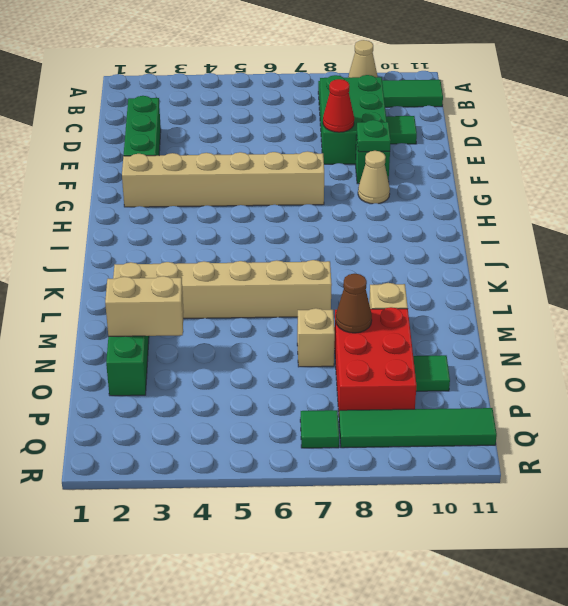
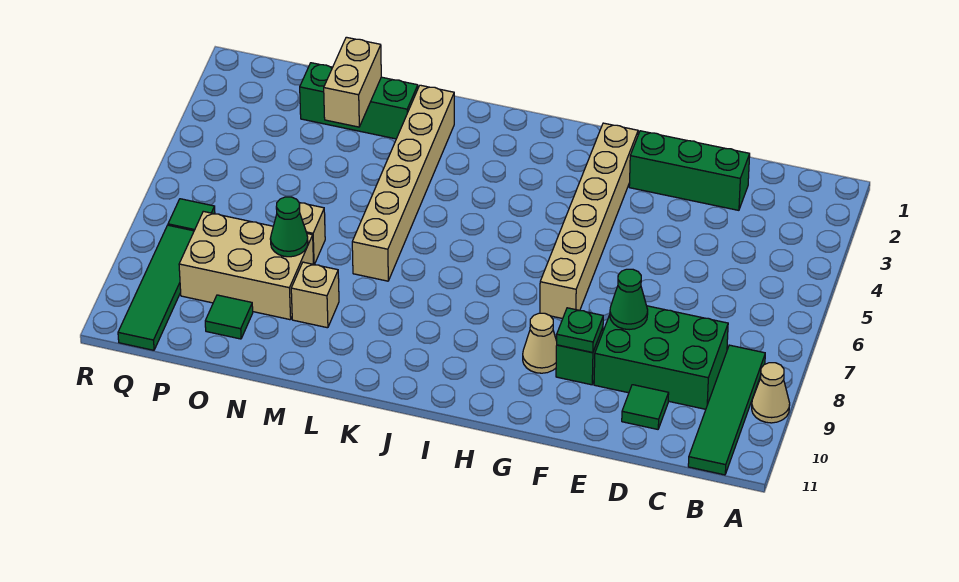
red cone E8 level 2 -> green cone E8 level 2
red brick N8:P9 level 1 -> tan brick N8:P9 level 1
brown cone N8 level 2 -> green cone N8 level 2

